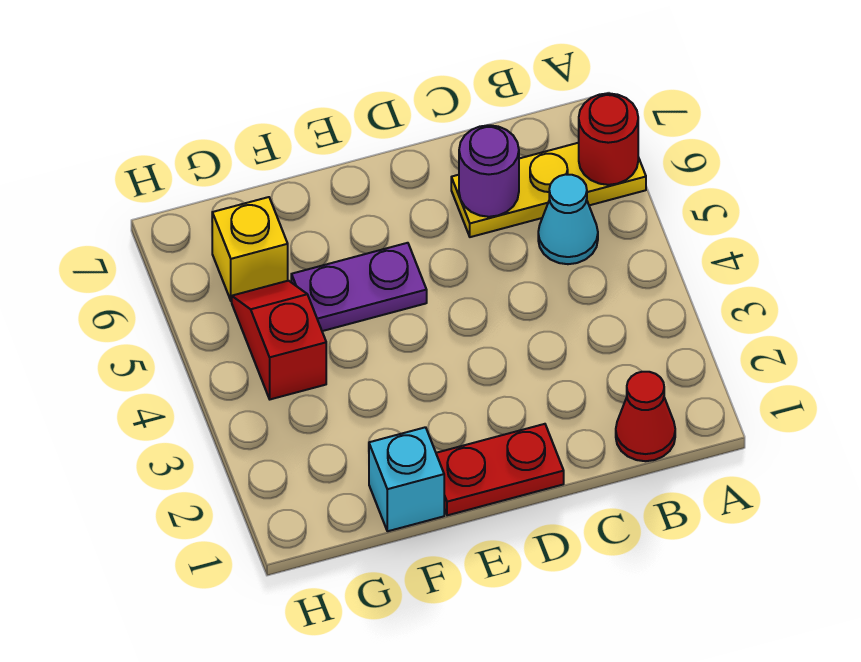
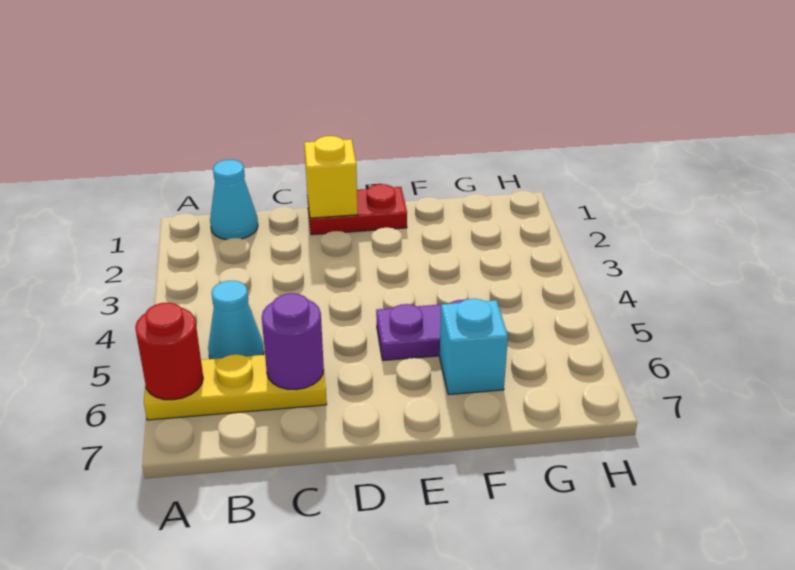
red cone B1 level 1 -> cyan cone B1 level 1
cyan brick F1 level 1 -> cyan brick F6 level 1
red slope G4:G5 level 1 top 4 -> none
yellow brick G6 level 1 -> yellow brick D1 level 2

